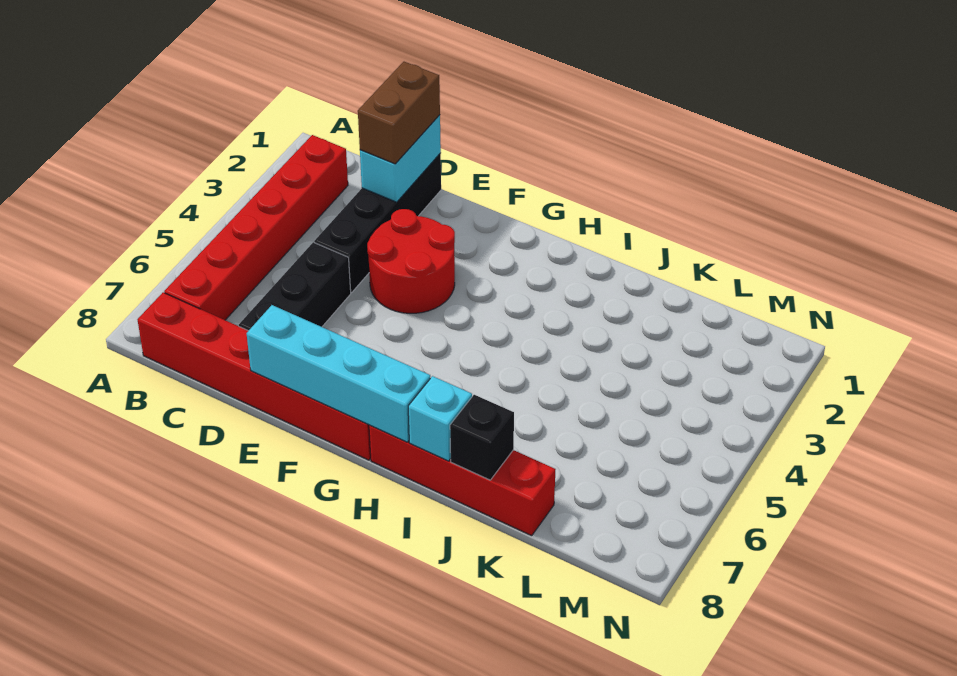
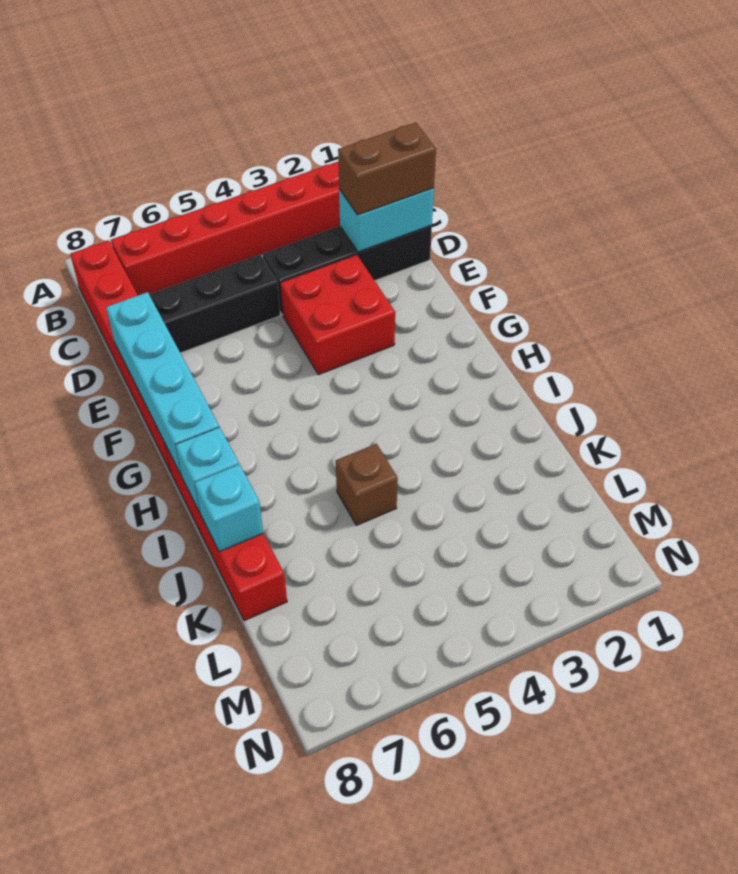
red round brick E3:F4 level 1 -> red brick E3:F4 level 1
none -> brown brick J5 level 1
black brick J8 level 2 -> cyan brick J8 level 2

